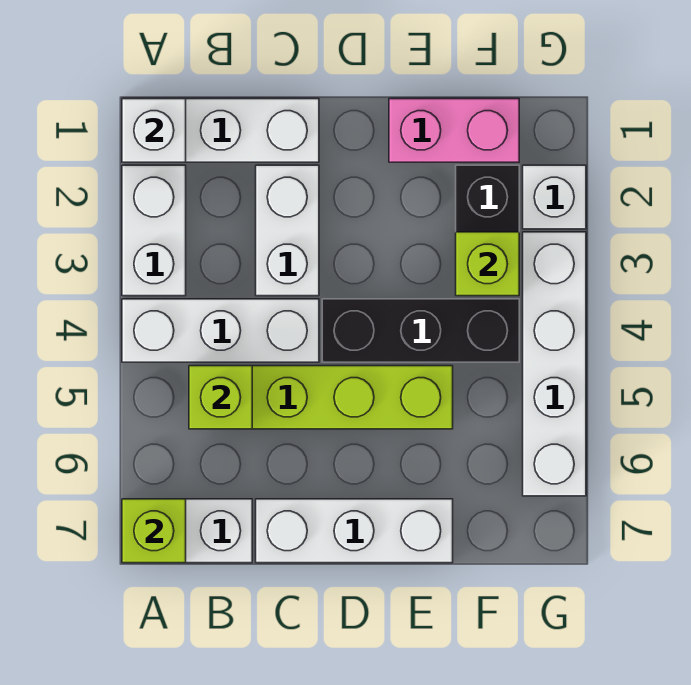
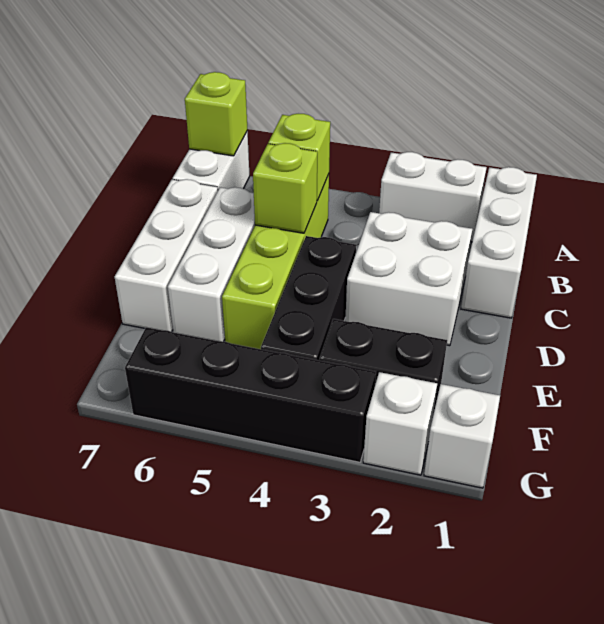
white brick A1 level 2 -> white brick G1 level 1
white brick A4:C4 level 1 -> white brick C6:E6 level 1
white brick C2:C3 level 1 -> white brick C2:D3 level 1
pink brick E1:F1 level 1 -> none
lime brick F3 level 2 -> lime brick C5 level 2
white brick G3:G6 level 1 -> black brick G3:G6 level 1

